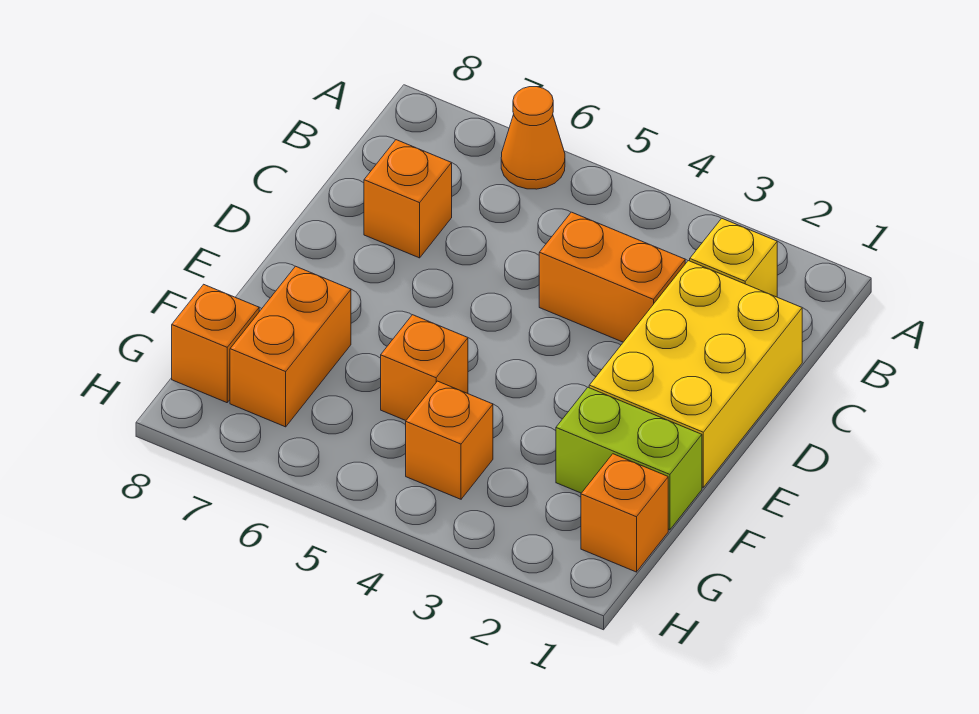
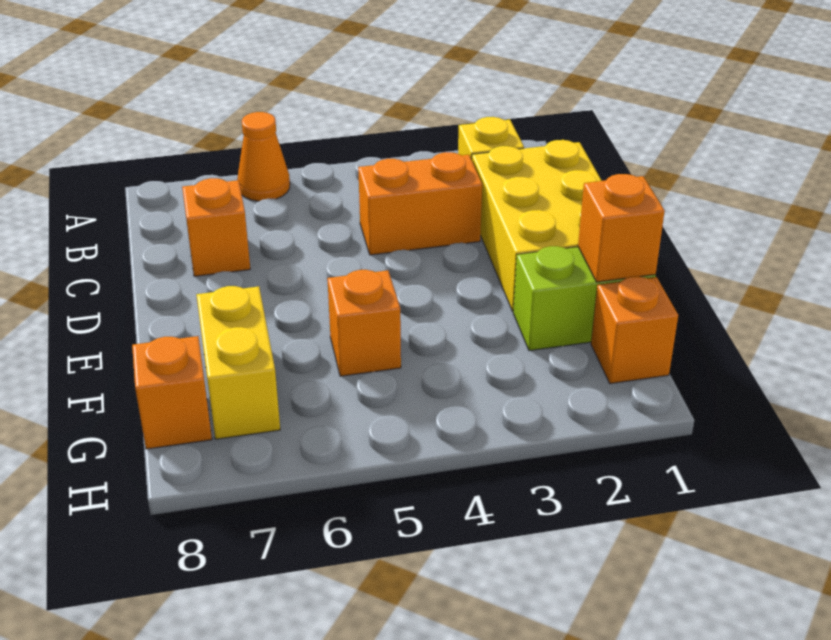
orange brick F7:G7 level 1 -> yellow brick F7:G7 level 1
orange brick G4 level 1 -> orange brick F1 level 2

